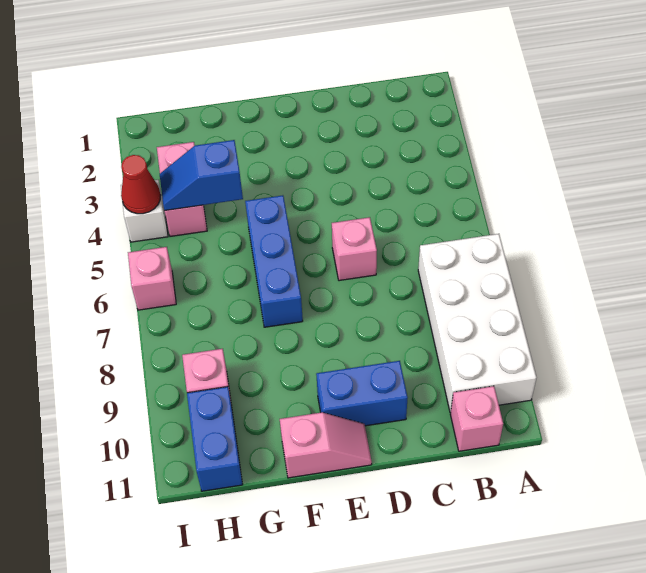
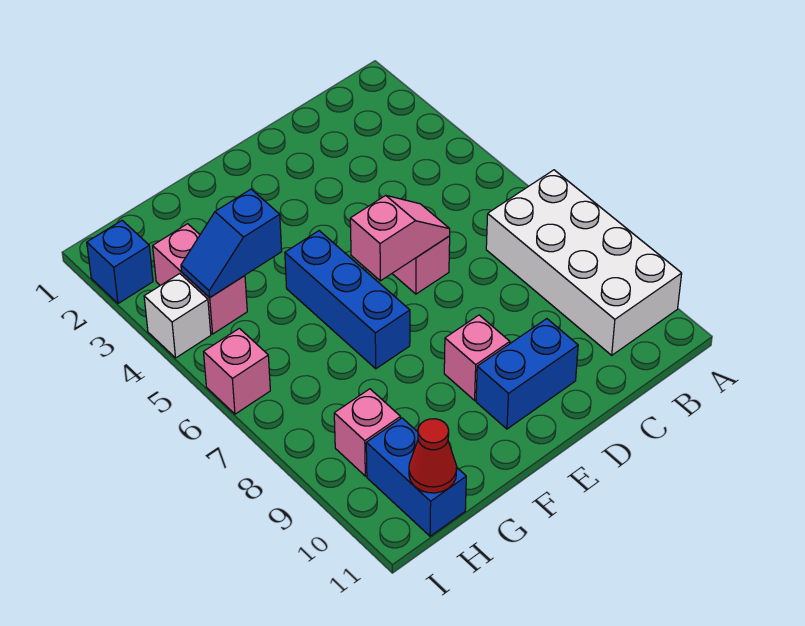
pink brick B11 level 1 -> pink brick E9 level 1
pink slope E11:F11 level 1 top F -> pink slope D6:E6 level 2 top E
none -> blue brick I2 level 1
red cone I4 level 2 -> red cone H11 level 2

